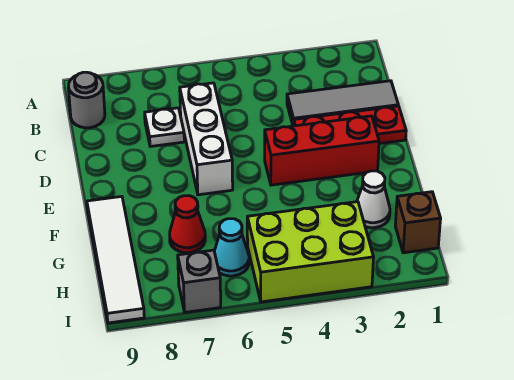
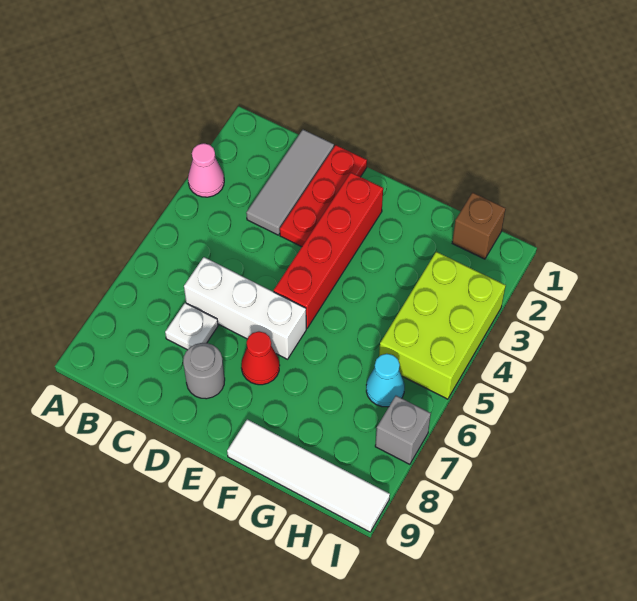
none -> pink cone A3 level 1
grey round brick B9 level 1 -> grey round brick D8 level 1
red brick E2:E4 level 1 -> red brick E2:E5 level 1
white cone G2 level 1 -> none
red cone G7 level 1 -> red cone E7 level 1

